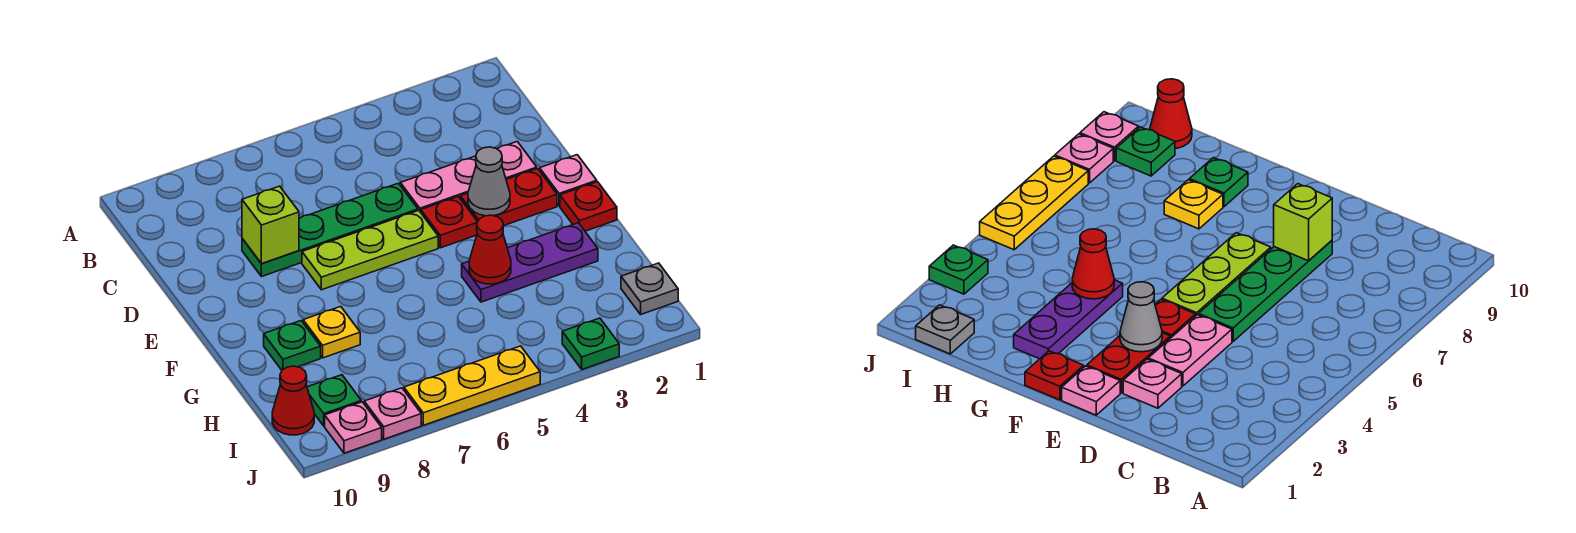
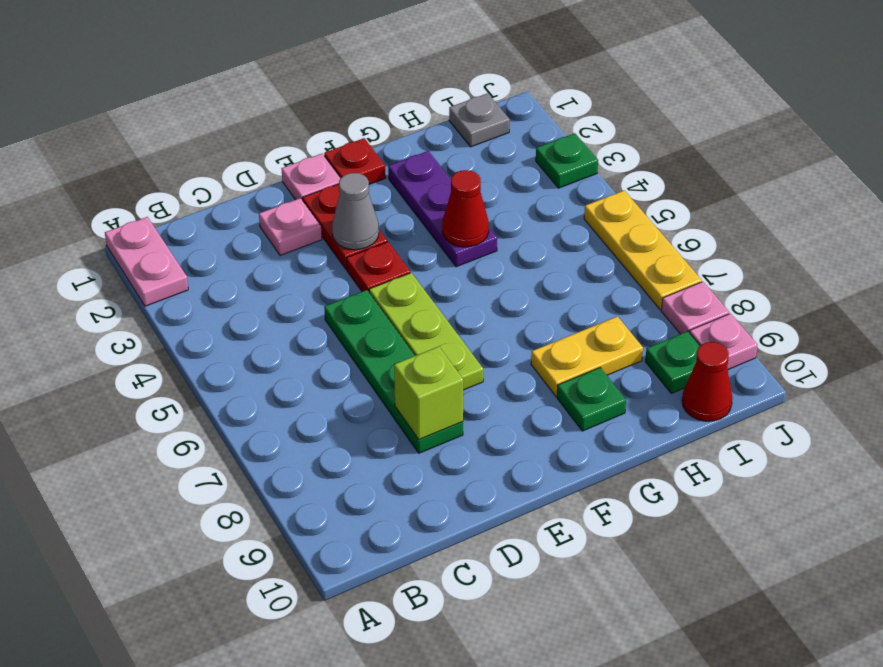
pink plate D3:D4 level 1 -> pink plate A1:A2 level 1
yellow plate G8 level 1 -> yellow plate G8:H8 level 1

